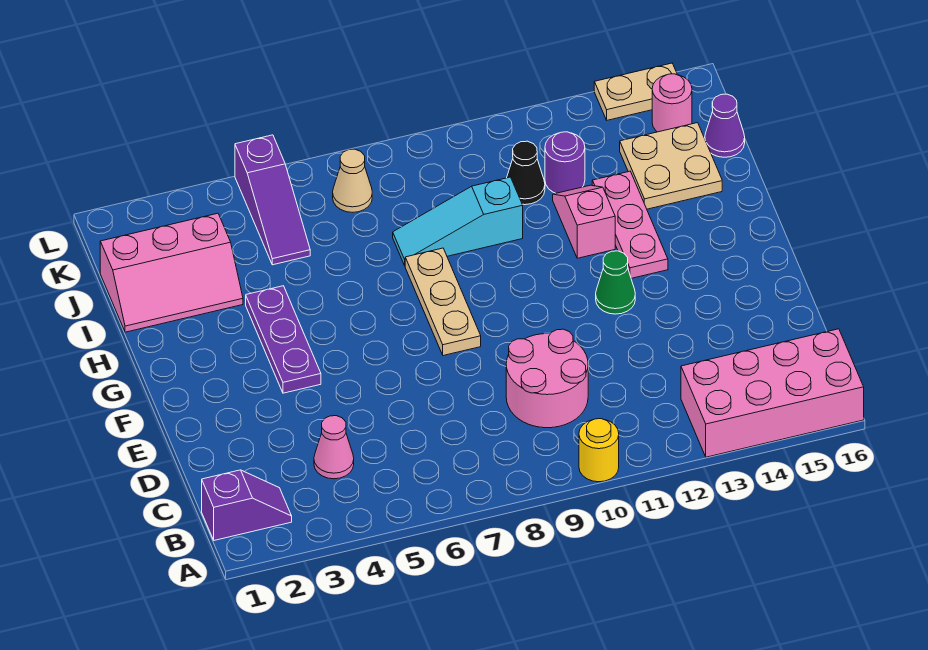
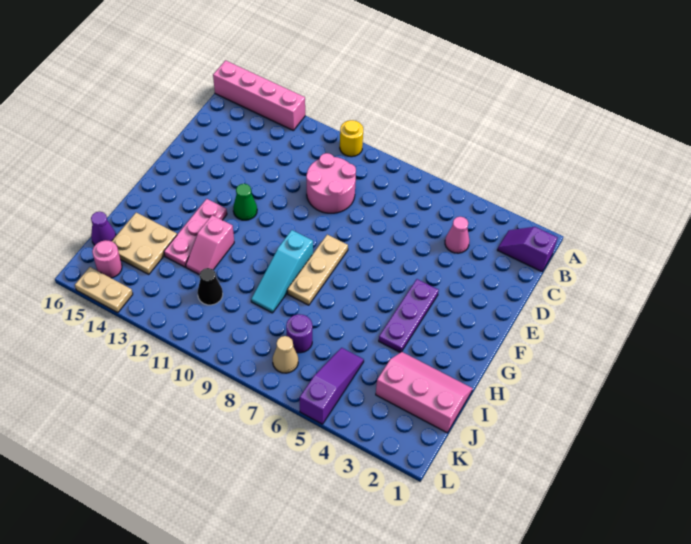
pink brick A13:B16 level 1 -> pink brick A13:A16 level 1
cyan slope I8:I10 level 1 top 10 -> cyan slope G9:I9 level 1 top G
purple round brick J12 level 1 -> purple round brick J7 level 1

